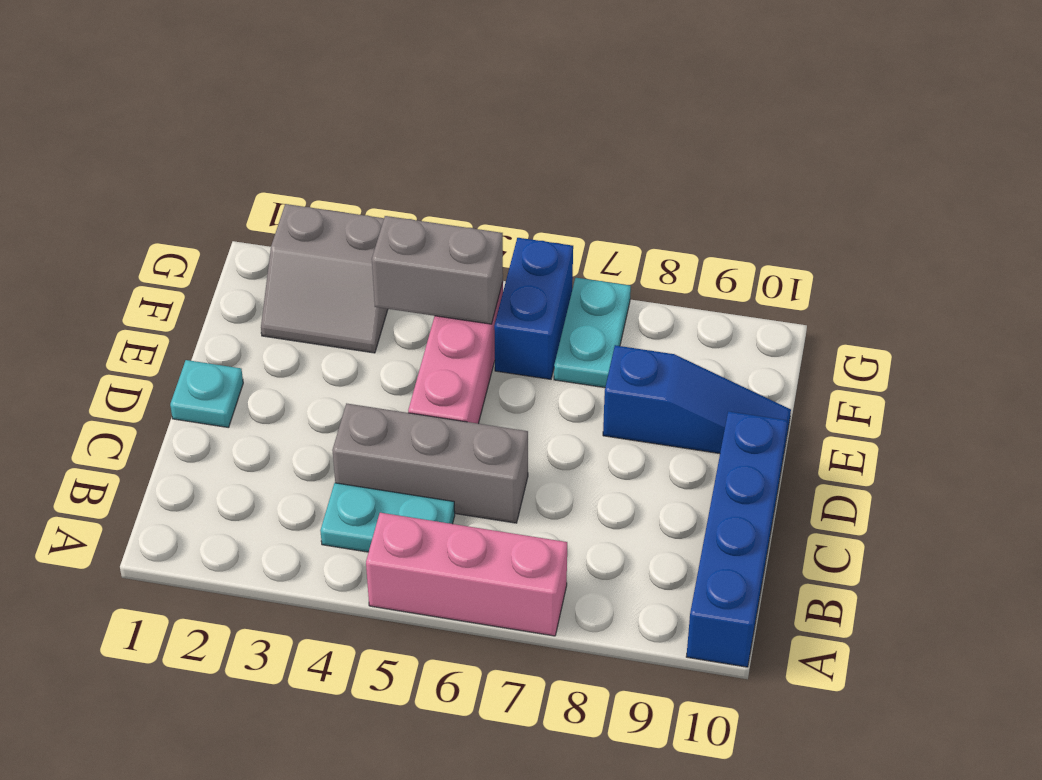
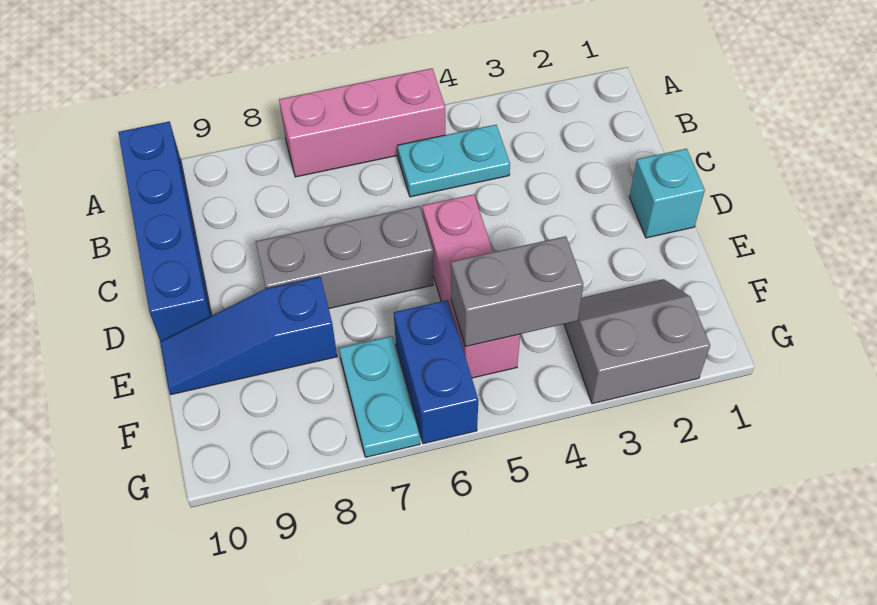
grey brick C4:C6 level 1 -> grey brick D6:D8 level 1
cyan plate D1 level 1 -> cyan brick D1 level 1

